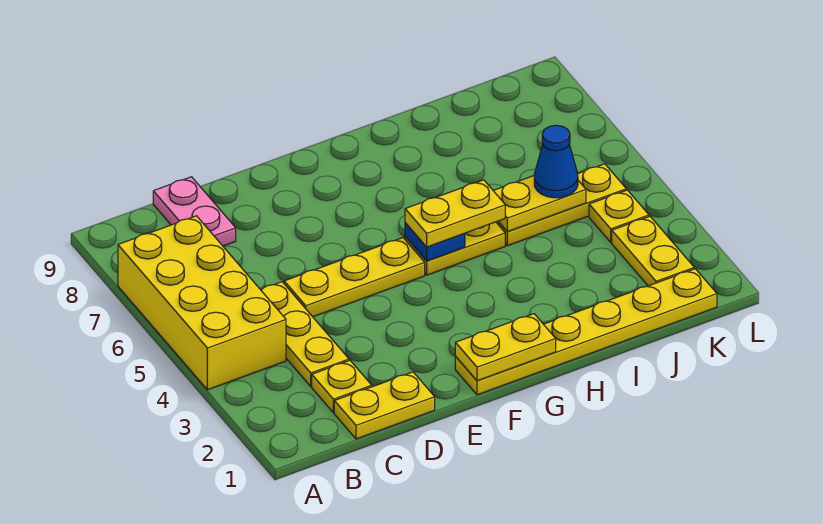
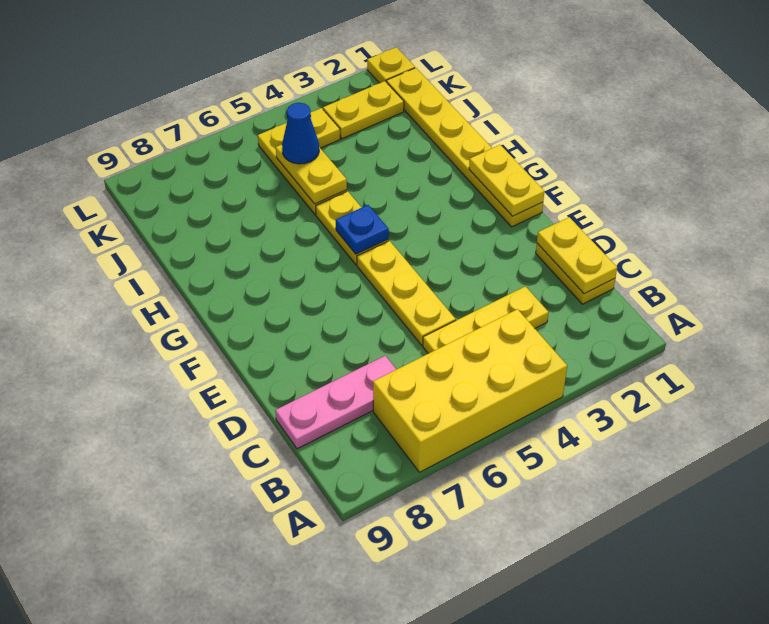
yellow plate C2 level 1 -> yellow plate L1 level 1
pink plate C8:C9 level 1 -> pink plate C7:C9 level 1
yellow plate G5:H5 level 3 -> yellow plate C1:D1 level 2

